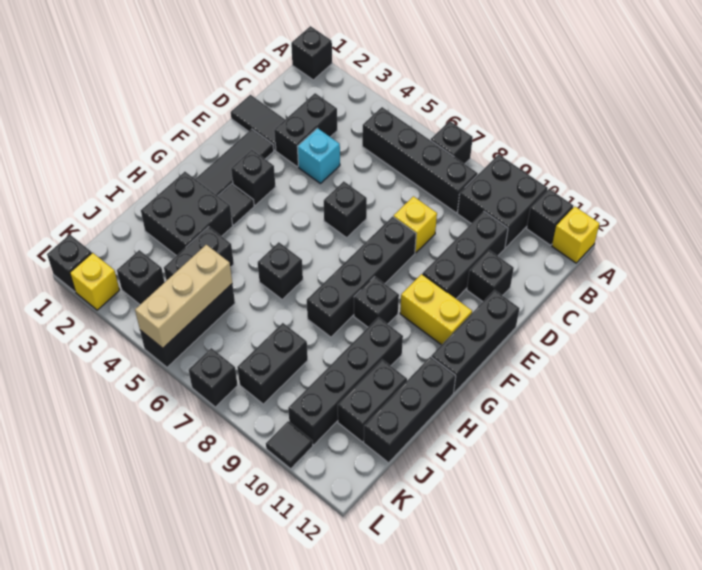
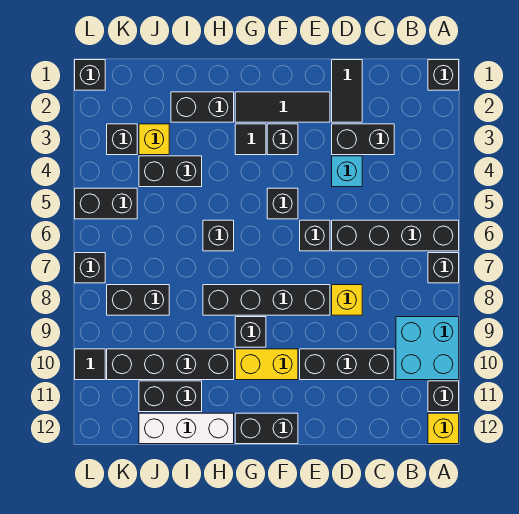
black brick A9:B10 level 1 -> cyan brick A9:B10 level 1
black brick B5:B8 level 1 -> black brick A6:D6 level 1
black brick D11 level 1 -> black brick F5 level 1
black brick E12:G12 level 1 -> black brick F12:G12 level 1
yellow brick F10:F11 level 1 -> yellow brick F10:G10 level 1
black brick H2:I3 level 1 -> black brick H2:I2 level 1
black brick H12:J12 level 1 -> white brick H12:J12 level 1
black brick J5:L5 level 1 -> black brick K5:L5 level 1
tan brick J5:L5 level 2 -> none
yellow brick L2 level 1 -> yellow brick J3 level 1

